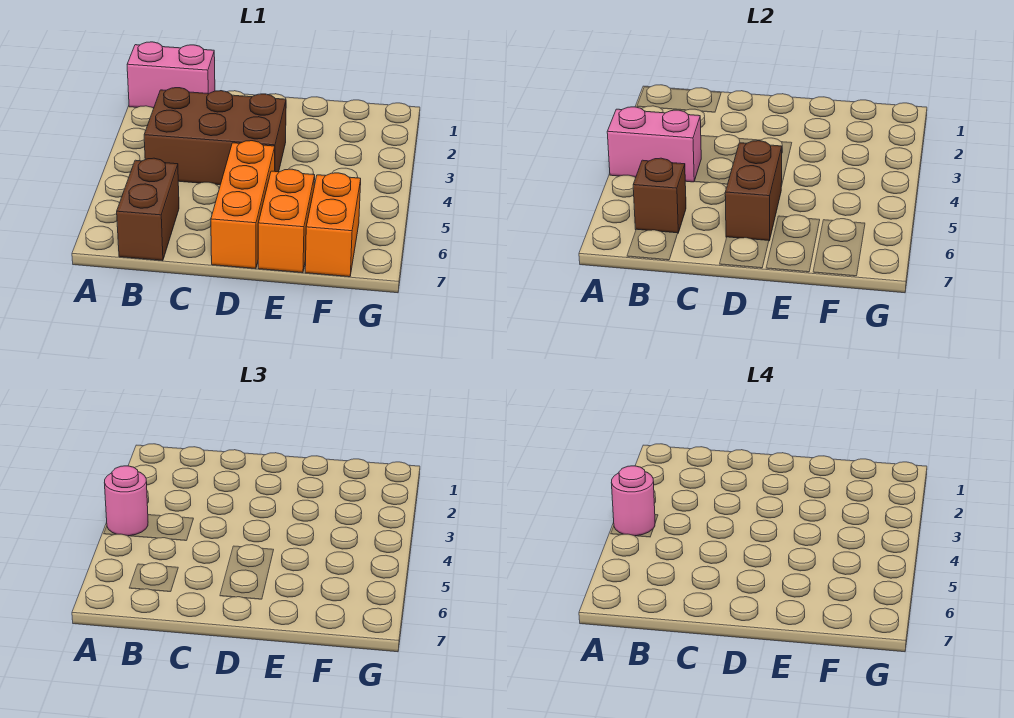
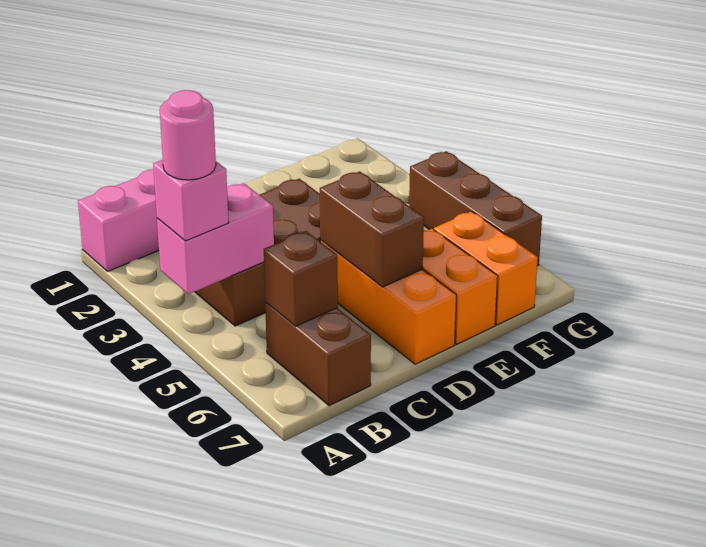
pink round brick A4 level 3 -> pink brick A4 level 3
none -> brown brick G4:G6 level 1

